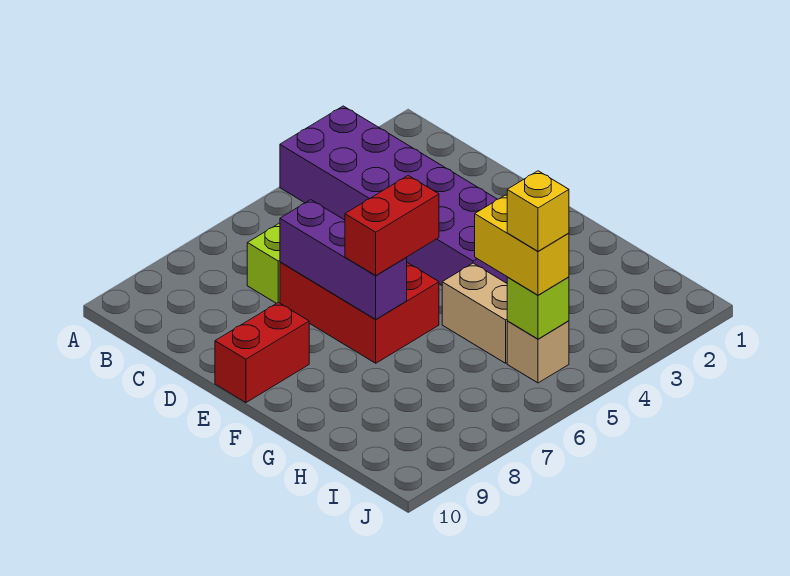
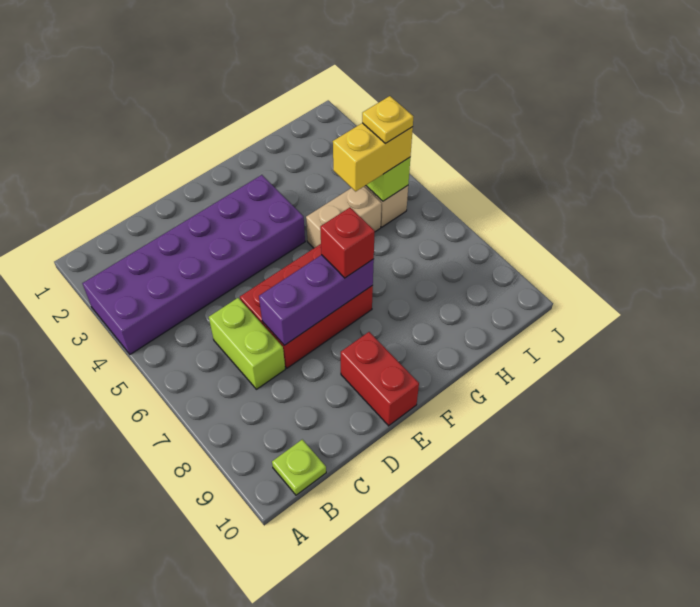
none -> lime plate B10 level 1
red brick F6:F7 level 3 -> red brick F7 level 3
yellow brick I5 level 4 -> yellow plate I5 level 4

